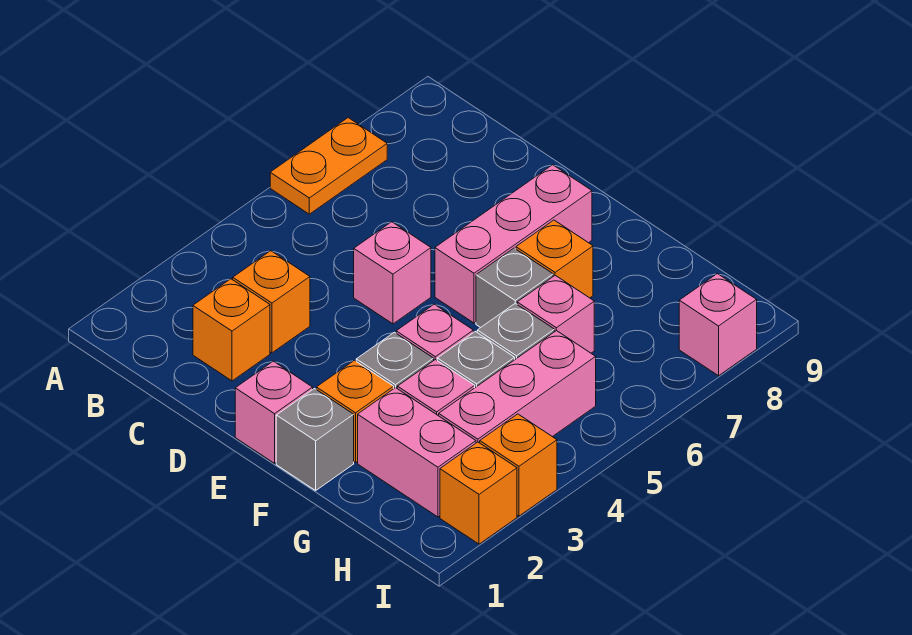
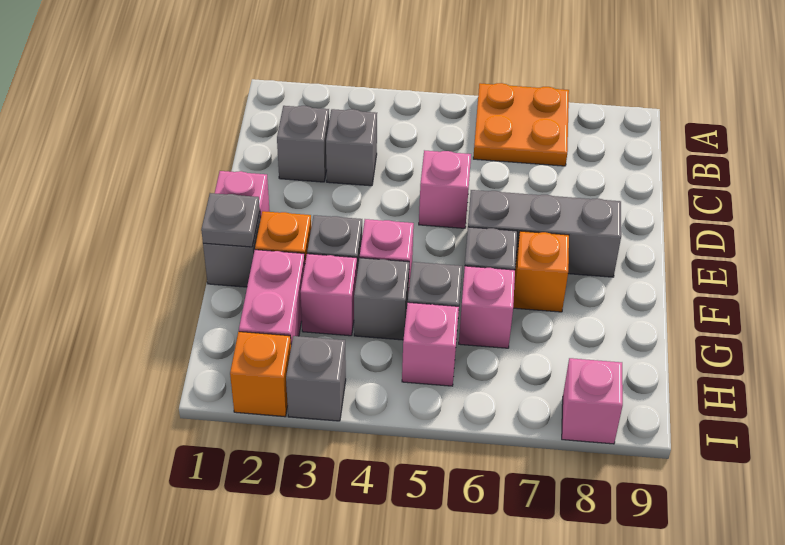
orange plate A6:A7 level 1 -> orange plate A6:B7 level 1
orange brick C2 level 1 -> grey brick C2 level 1
orange brick C3 level 1 -> grey brick C3 level 1
pink brick E6:E8 level 1 -> grey brick E6:E8 level 1
none -> grey plate F1 level 2
pink brick H3:H5 level 1 -> pink brick H5 level 1
orange brick I3 level 1 -> grey brick I3 level 1

